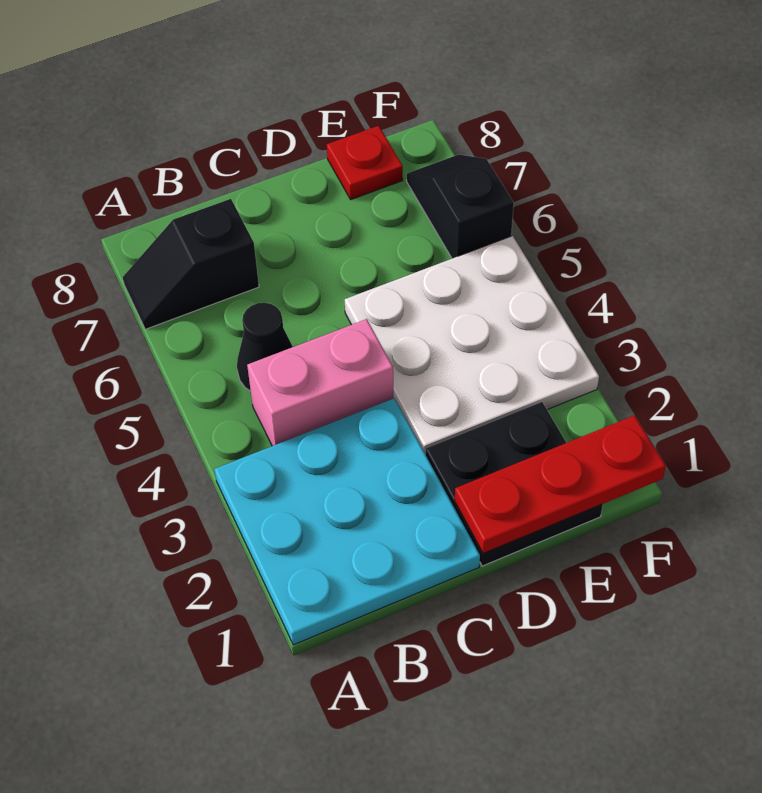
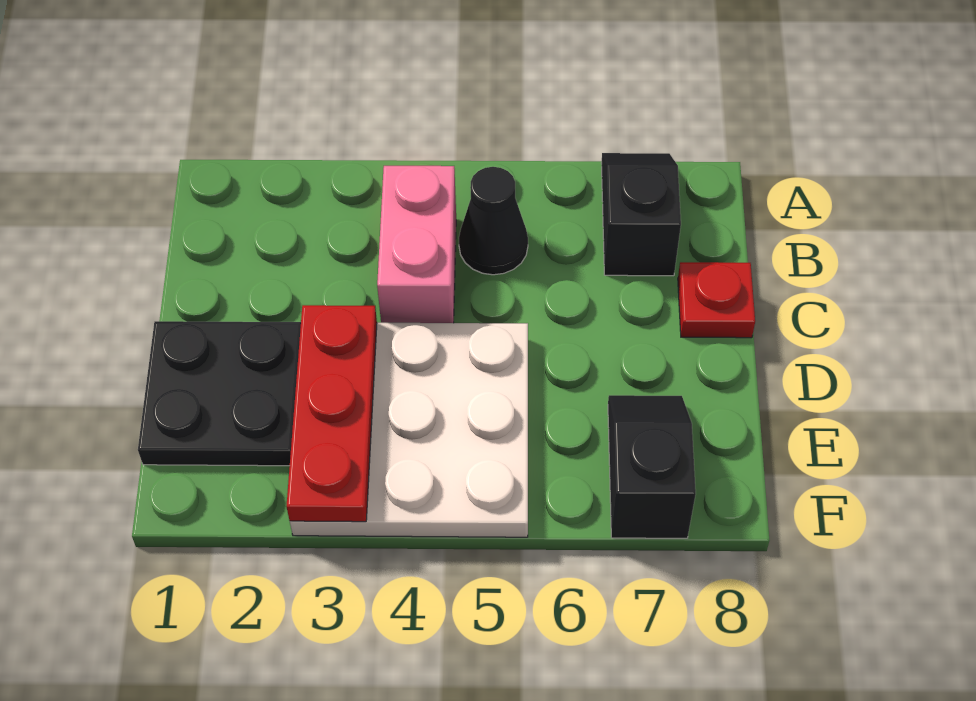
cyan plate A1:C3 level 1 -> none
red plate D1:F1 level 2 -> red plate D3:F3 level 2
red plate E8 level 1 -> red plate C8 level 1
black slope F6:F7 level 1 top 6 -> black slope E7:F7 level 1 top F

